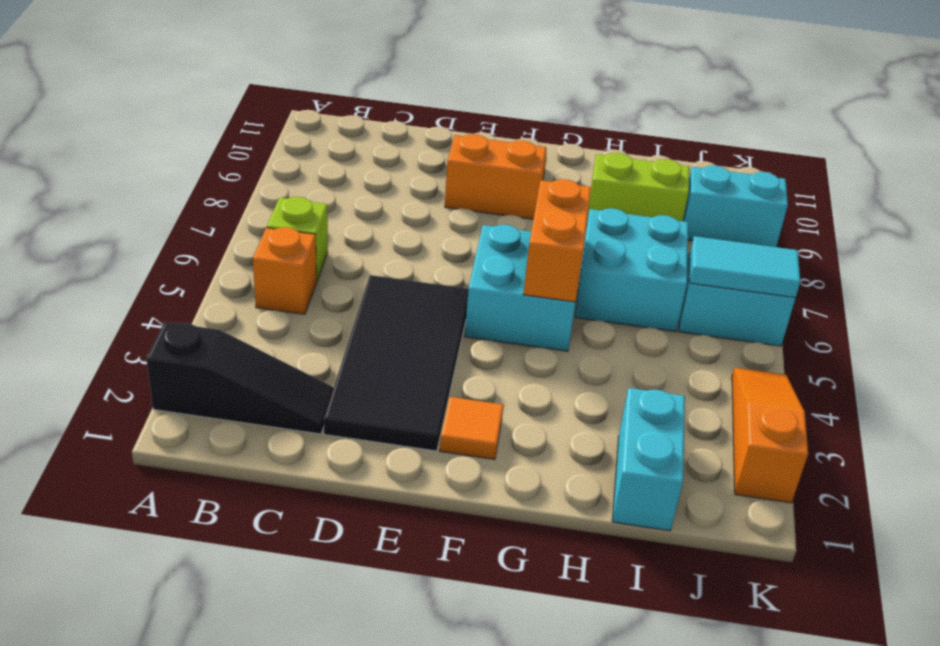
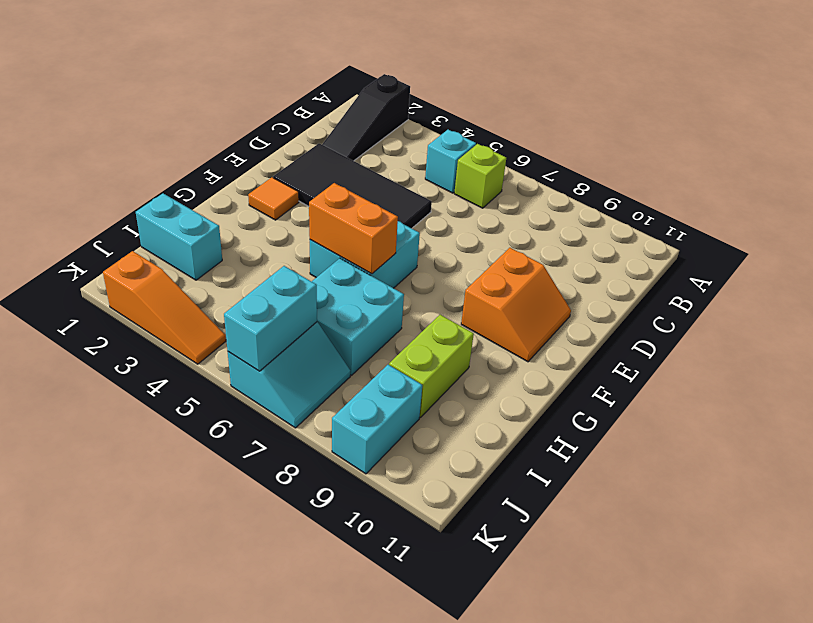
orange brick B5 level 1 -> cyan brick B5 level 1
cyan tile J6:K6 level 2 -> cyan brick J6:K6 level 2

